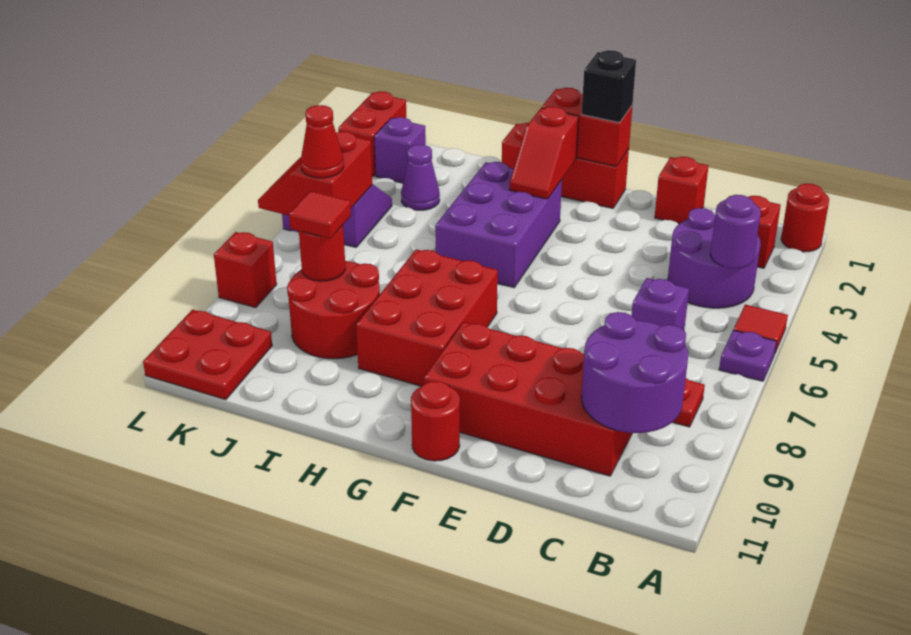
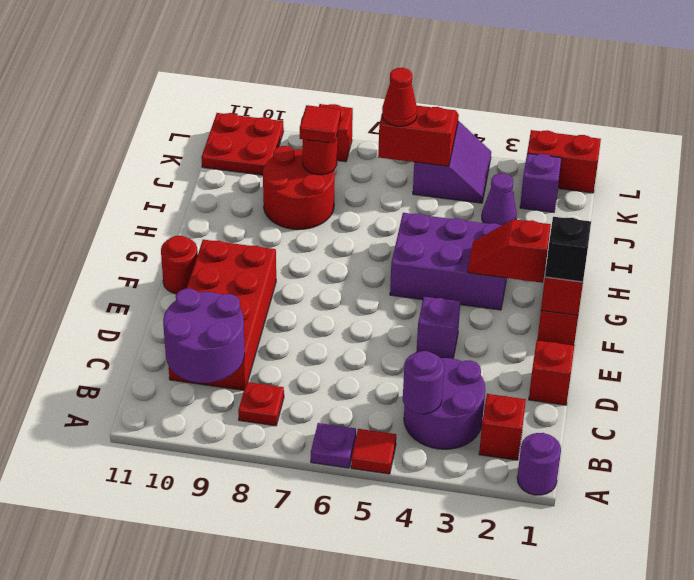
red round brick A1 level 1 -> purple round brick A1 level 1
purple brick C6 level 1 -> purple brick E4 level 1
red brick G7:H9 level 1 -> none

